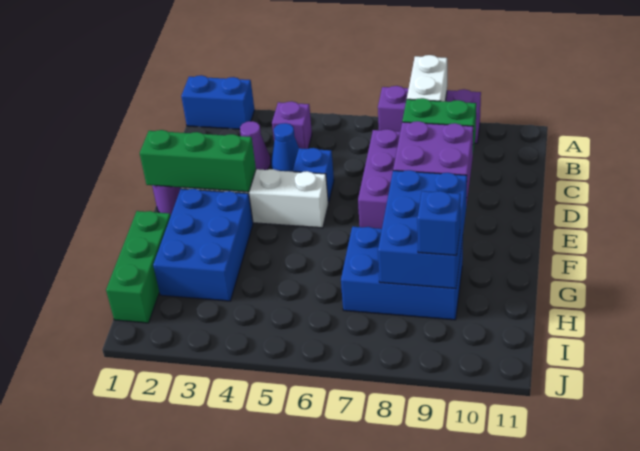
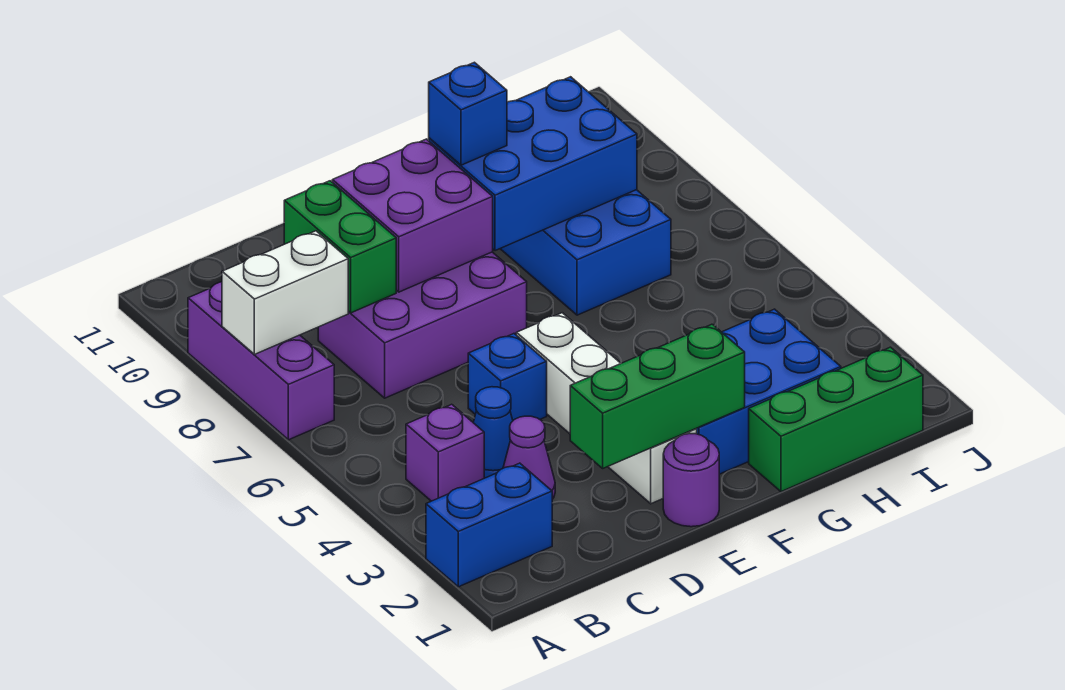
blue brick A1:A2 level 1 -> blue brick A2:B2 level 1
green brick E1:E3 level 2 -> green brick D2:F2 level 2
blue brick H9 level 3 -> blue brick F9 level 3

